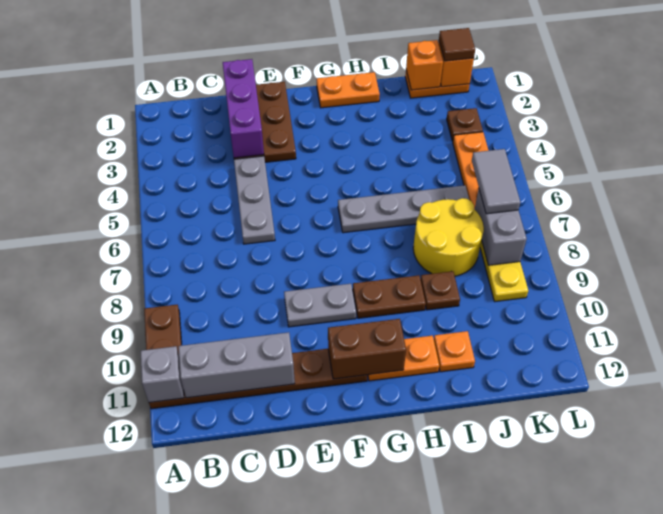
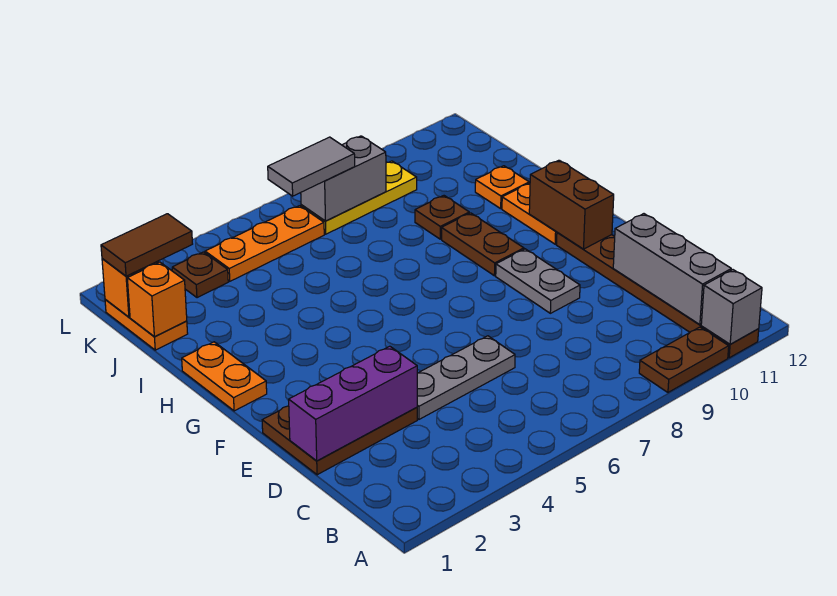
grey plate G6:J6 level 1 -> none
yellow round brick I7:J8 level 1 -> none
brown tile K1 level 3 -> brown tile K1:K2 level 3

